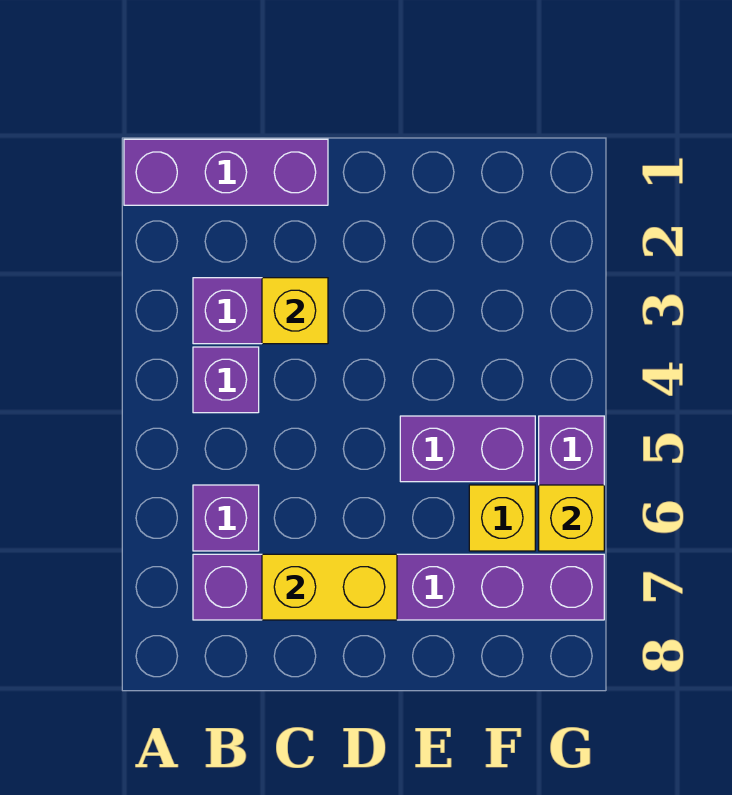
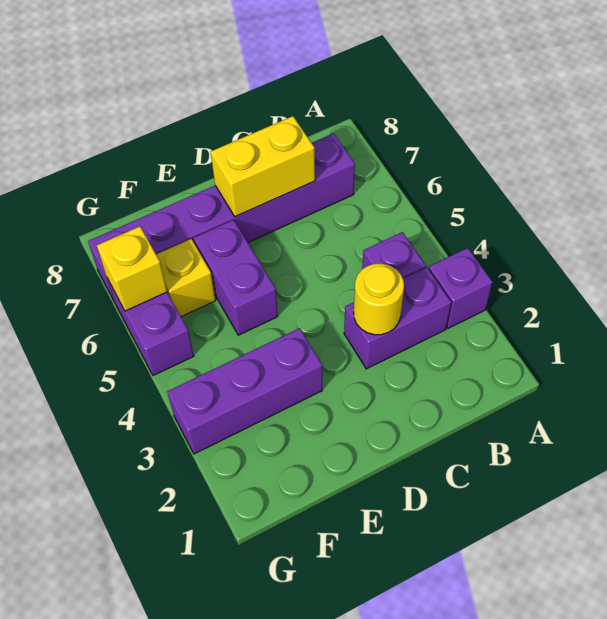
purple brick A1:C1 level 1 -> purple brick E3:G3 level 1
purple brick B6 level 1 -> purple brick A3 level 1
yellow brick C3 level 2 -> yellow round brick C3 level 2
purple brick E5:F5 level 1 -> purple brick E5:E6 level 1

